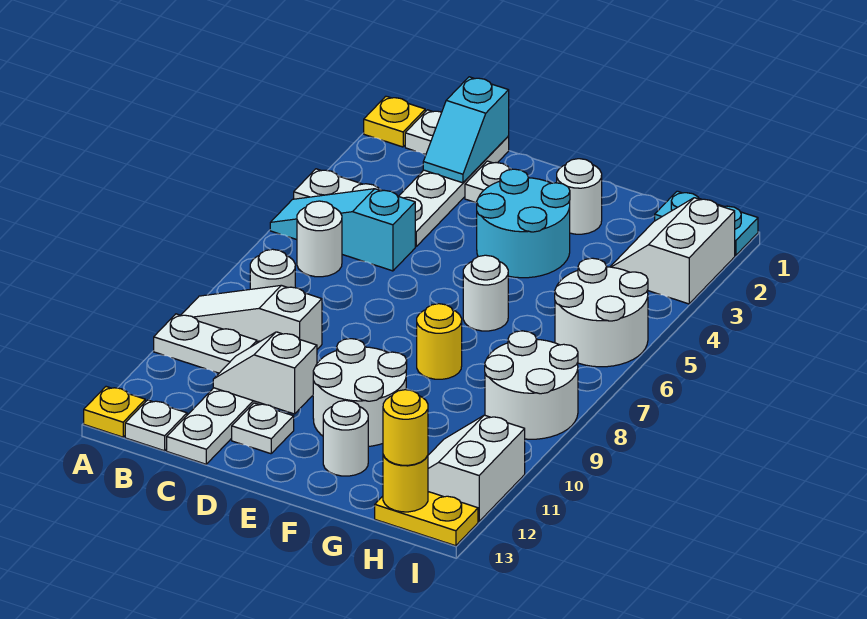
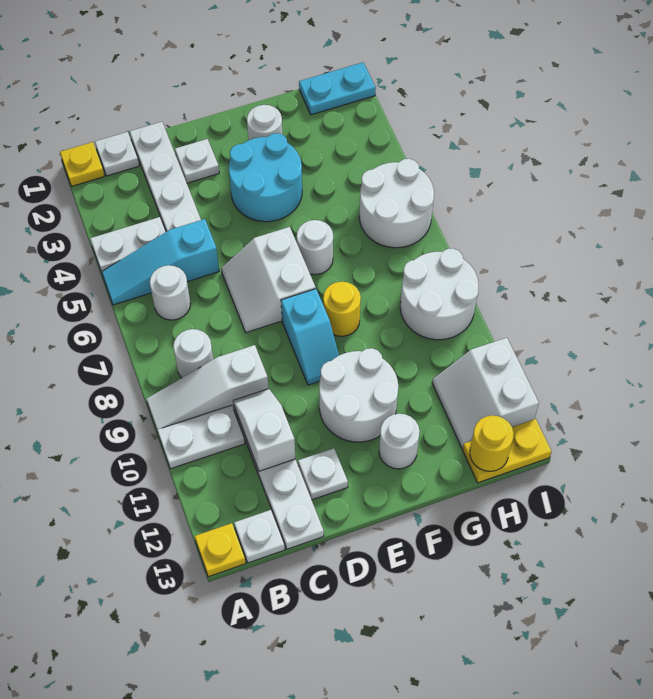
cyan slope C1:C2 level 2 top 1 -> cyan slope E8:E9 level 1 top 8
white slope C11:D11 level 2 top D -> white slope C10:C11 level 2 top 11
white slope H2:I3 level 1 top I -> white slope D6:E7 level 1 top E
yellow round brick H13 level 3 -> none

